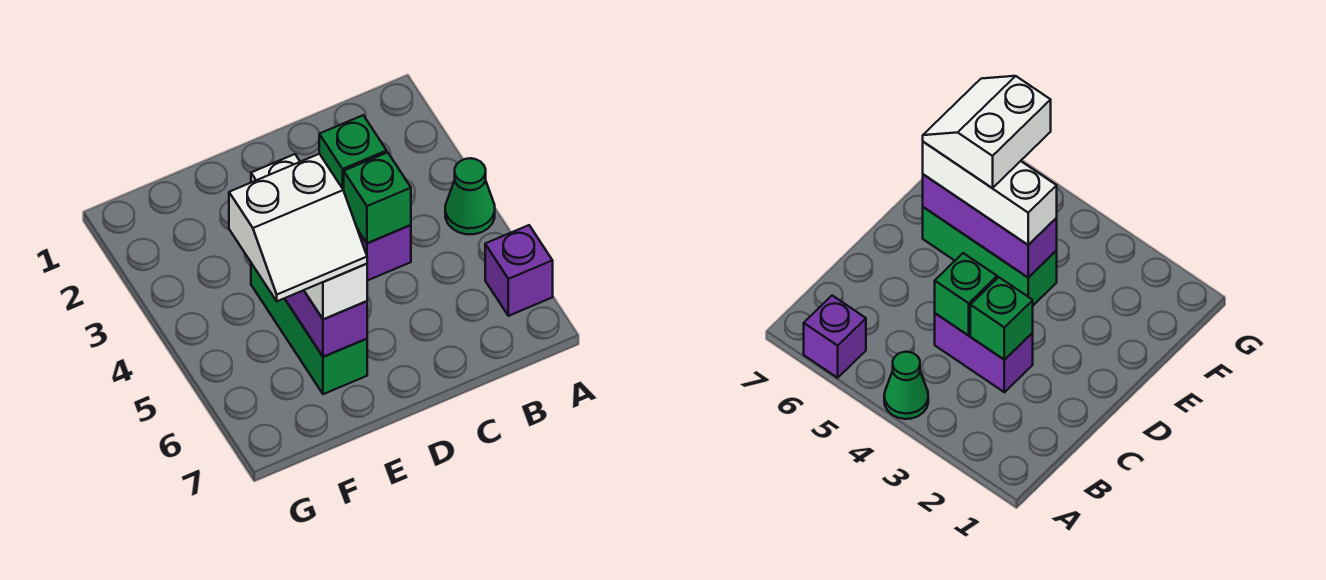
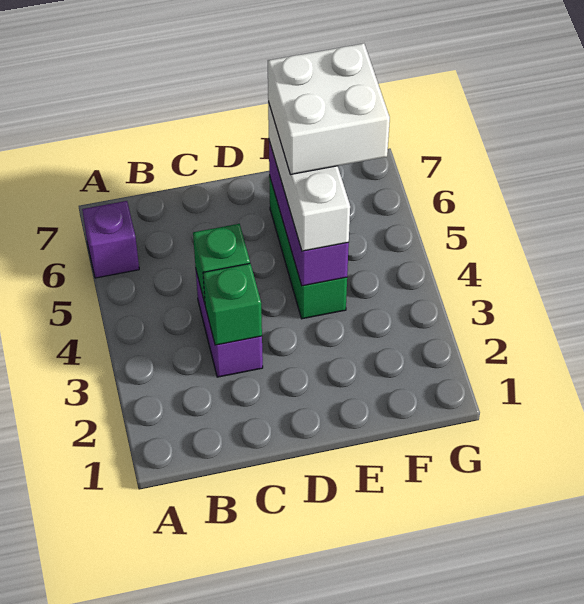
green cone A4 level 1 -> none
white slope E5:F6 level 4 top 5 -> white brick E5:F6 level 4

